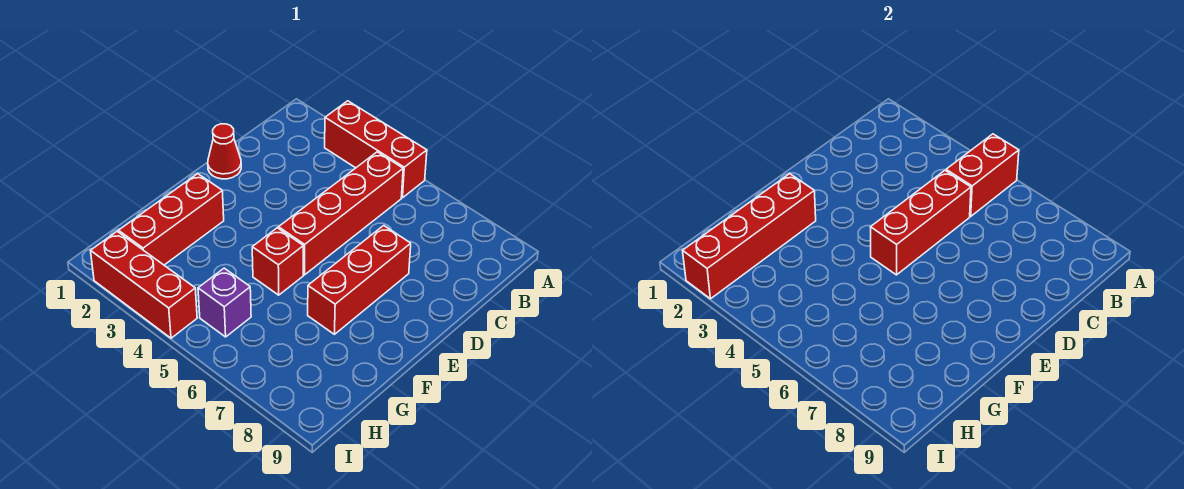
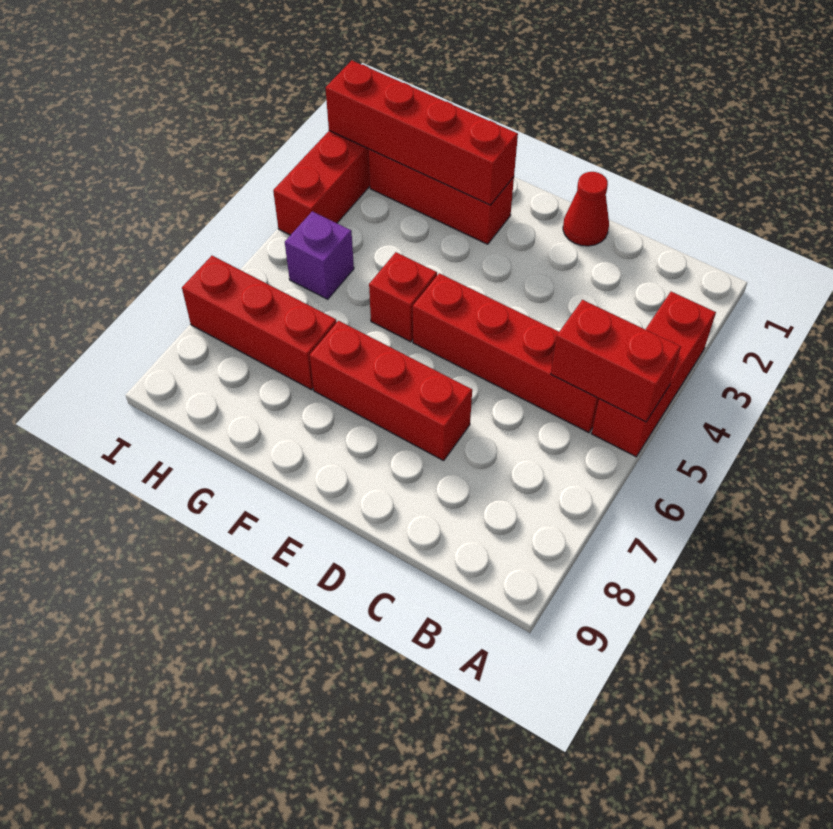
red brick C5:E5 level 2 -> red brick G7:I7 level 1

